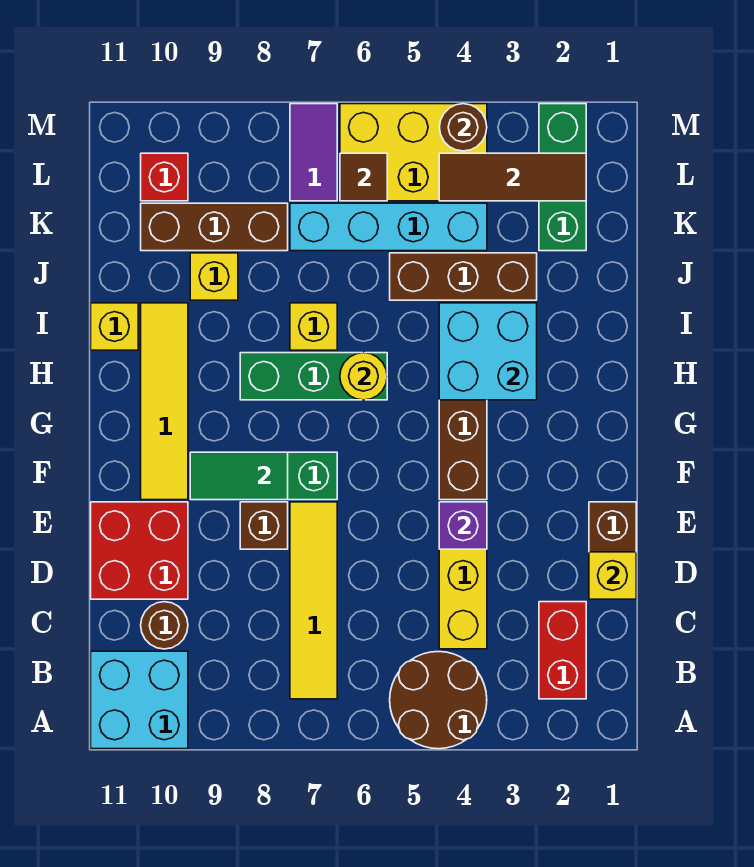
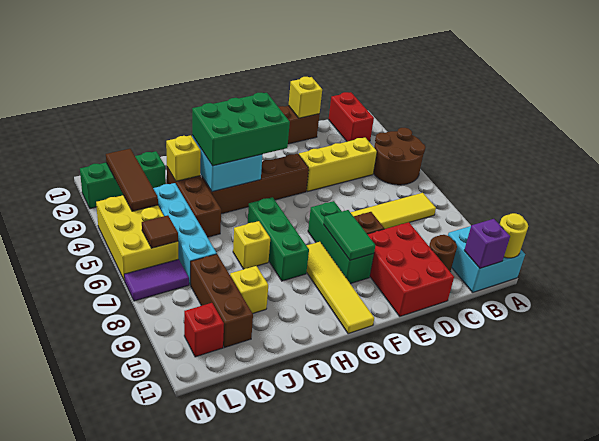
red brick B2:C2 level 1 -> red brick B1:B2 level 1
red brick D10:E11 level 1 -> red brick D9:E11 level 1
purple brick E4 level 2 -> purple brick B11 level 2
yellow tile F10:I10 level 1 -> yellow tile G8:G11 level 1
none -> green brick G3:I4 level 3
yellow round brick H6 level 2 -> yellow round brick A11 level 2
yellow brick I11 level 1 -> yellow brick J3 level 2
brown round brick M4 level 2 -> none

